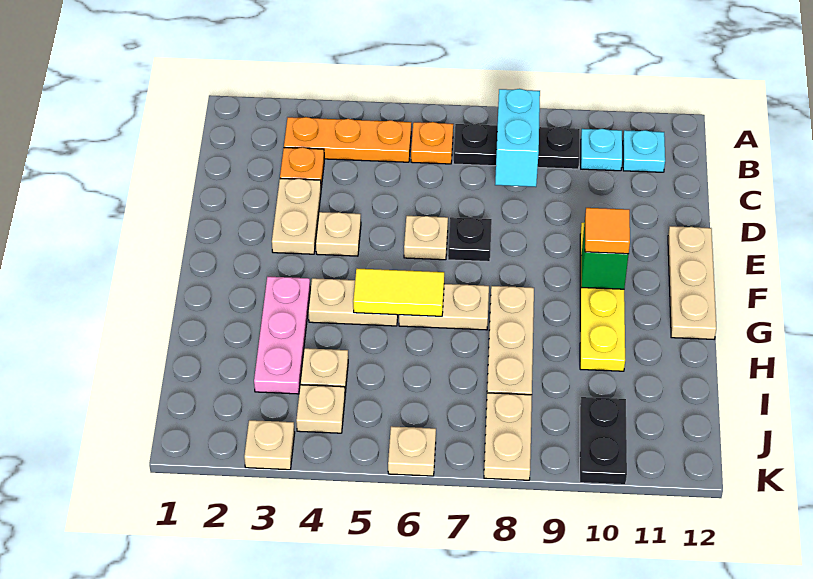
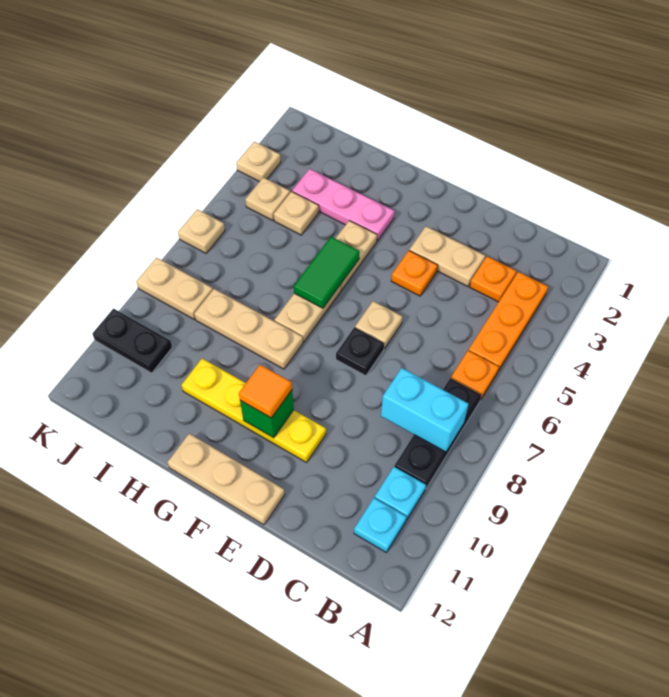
tan plate E4 level 1 -> orange plate E4 level 1
yellow tile G5:G6 level 2 -> green tile G5:G6 level 2

